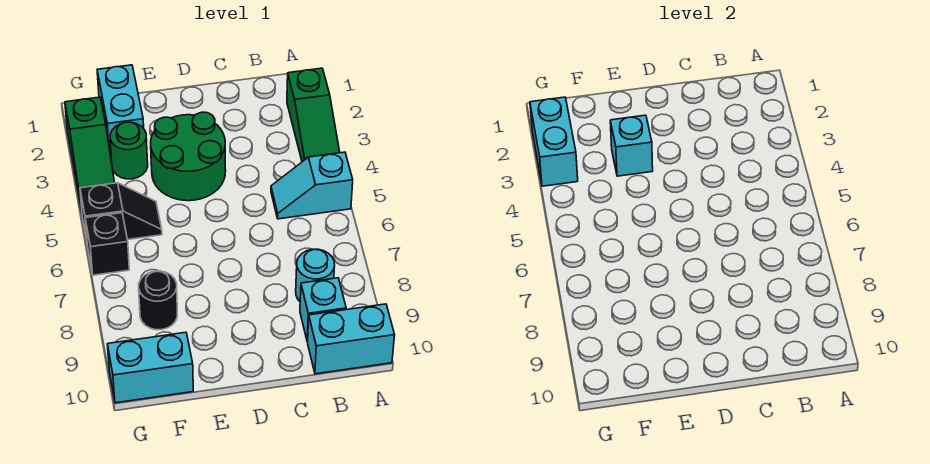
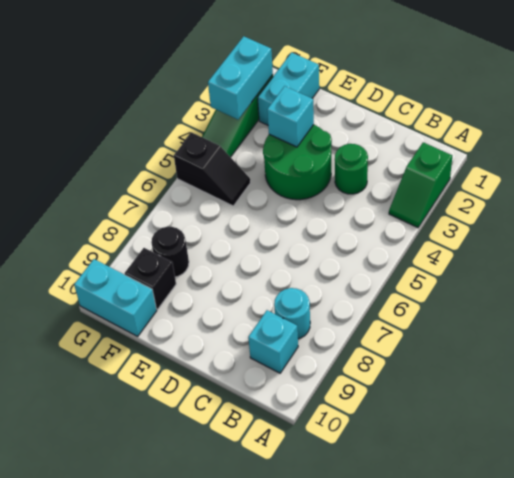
green slope A2:A4 level 1 top 2 -> green slope A2:A3 level 1 top 2
cyan slope A5:B5 level 1 top A -> none
cyan brick A10:B10 level 1 -> none
green round brick F3 level 1 -> green round brick C3 level 1
black brick G6 level 1 -> black brick F9 level 1

